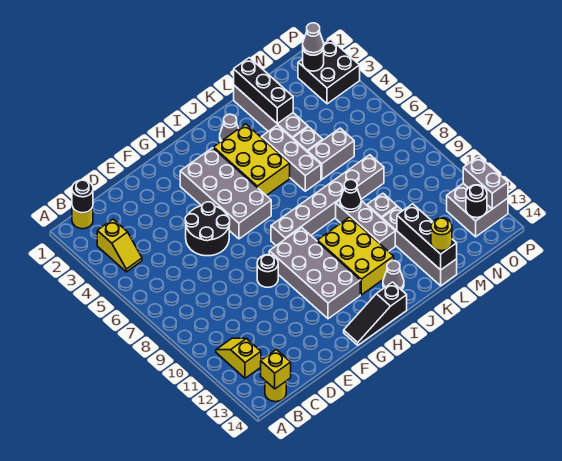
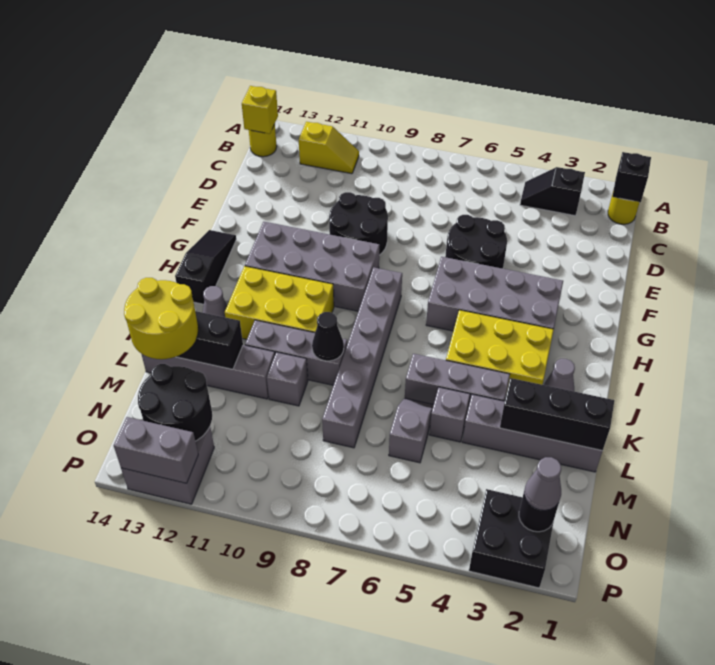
black round brick B1 level 2 -> black brick B1 level 2
yellow slope B3:B4 level 1 top 3 -> black slope B3:B4 level 1 top 3
black round brick F9 level 1 -> black round brick E9:F10 level 1
grey brick L6:M6 level 1 -> grey slope L6:M6 level 1 top M
yellow round brick L14 level 3 -> yellow round brick L13:M14 level 3
black round brick O13 level 2 -> black round brick N12:O13 level 2

